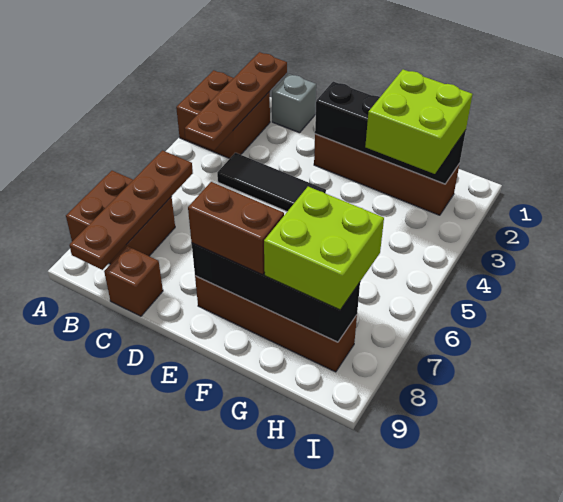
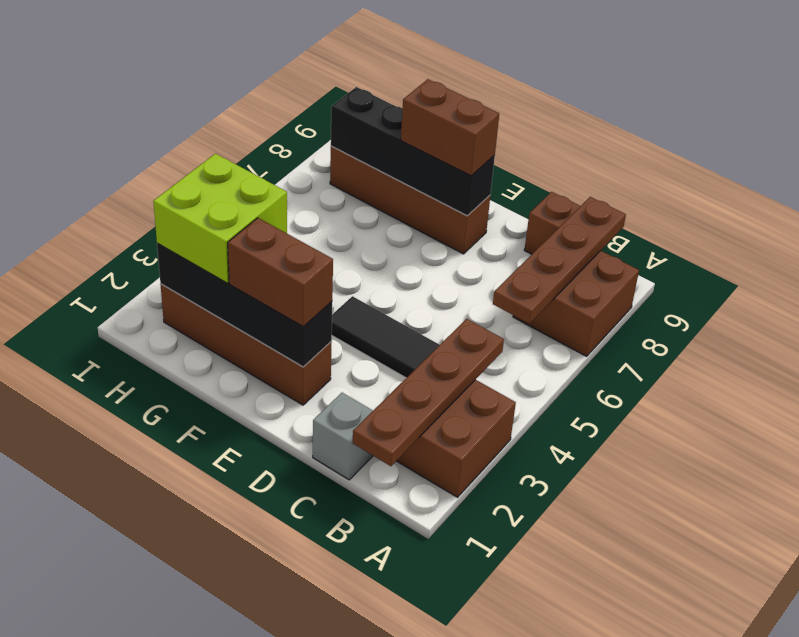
none -> brown brick E2:F2 level 3
lime brick G7:H8 level 3 -> none

